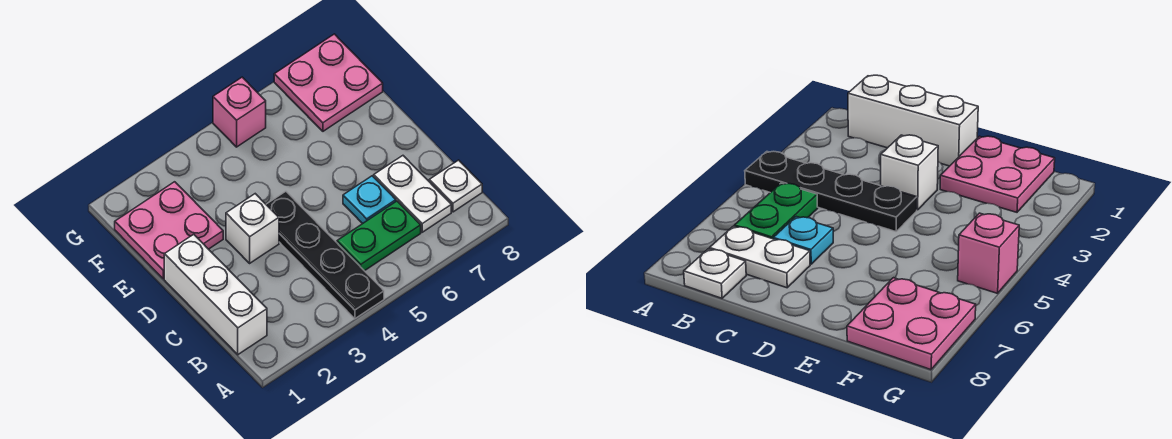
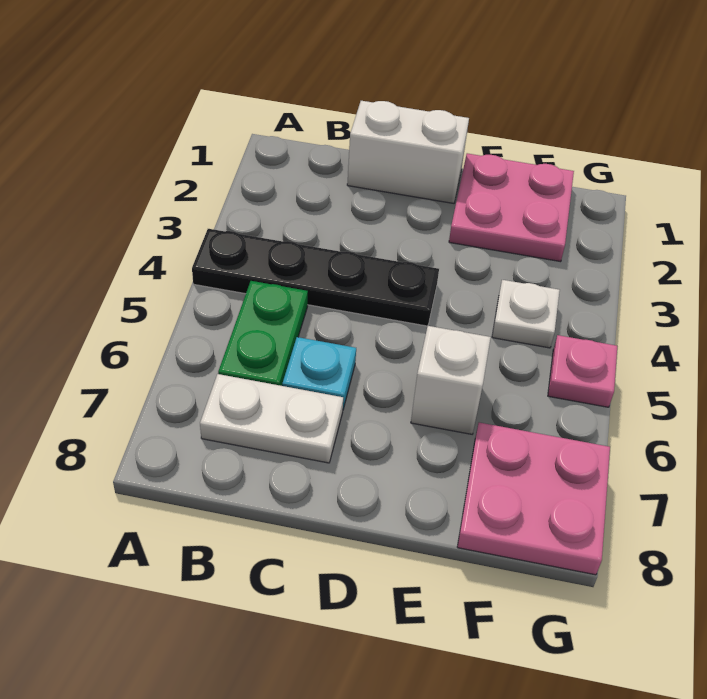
white brick B1:D1 level 1 -> white brick C1:D1 level 1
white plate B8 level 1 -> white plate F4 level 1
white brick D3 level 1 -> white brick E6 level 1
pink brick G5 level 1 -> pink plate G5 level 1

